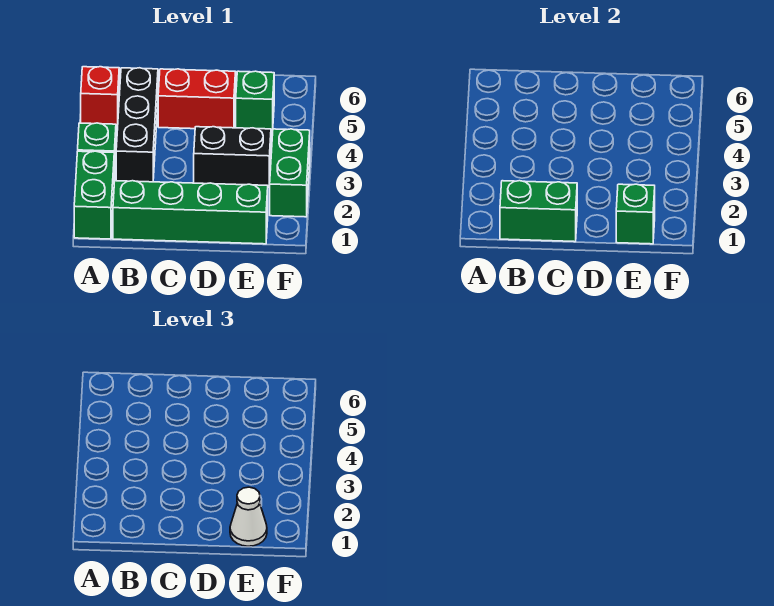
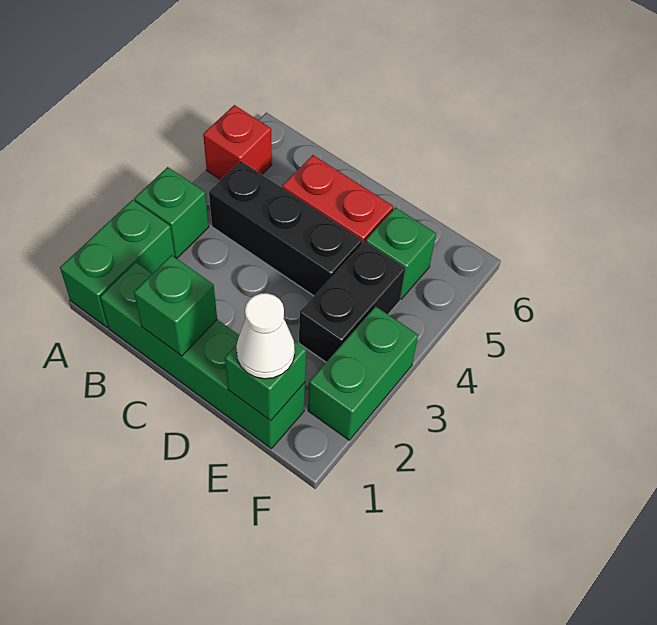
green brick B1:C1 level 2 -> green brick C1 level 2
black brick B3:B5 level 1 -> black brick B4:D4 level 1
black brick D3:E3 level 1 -> black brick E3:E4 level 1

